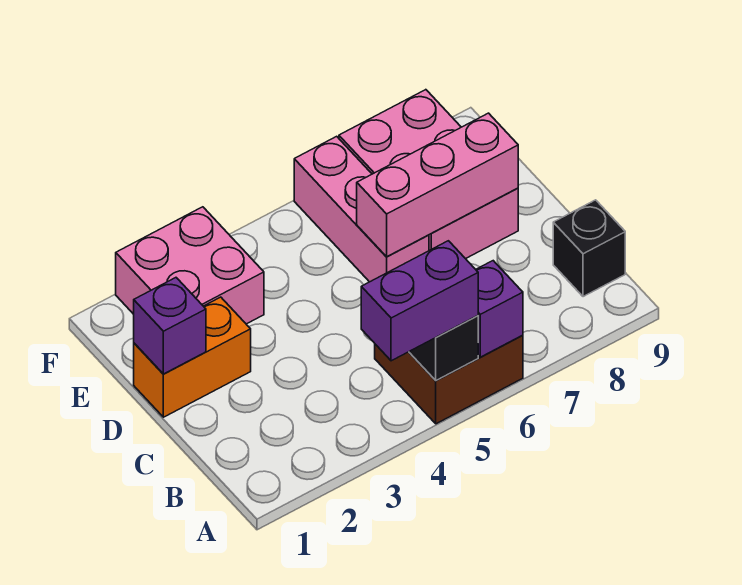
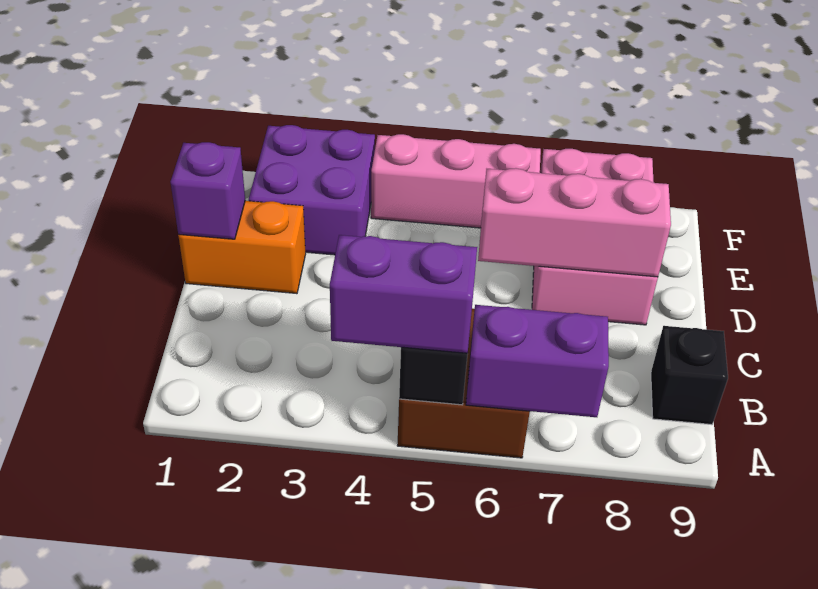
purple brick A6 level 2 -> purple brick A6:A7 level 2
pink brick D6:F6 level 1 -> pink brick F4:F6 level 1
pink brick E2:F3 level 1 -> purple brick E2:F3 level 1

